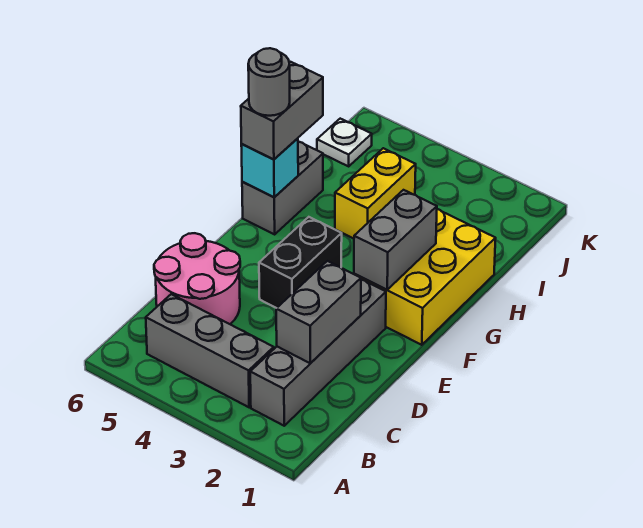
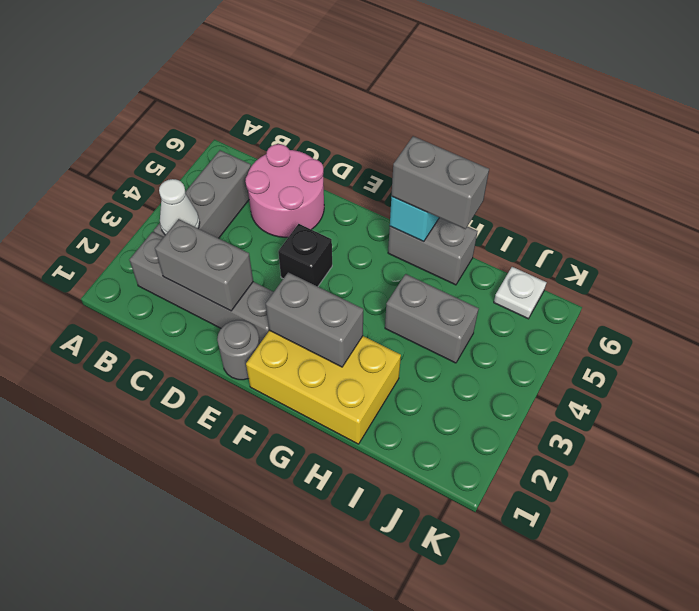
none -> white cone B3 level 2
black brick E4:F4 level 1 -> black brick E4 level 1
grey round brick G6 level 4 -> grey round brick E1 level 1
yellow brick H4:I4 level 1 -> grey brick H4:I4 level 1

